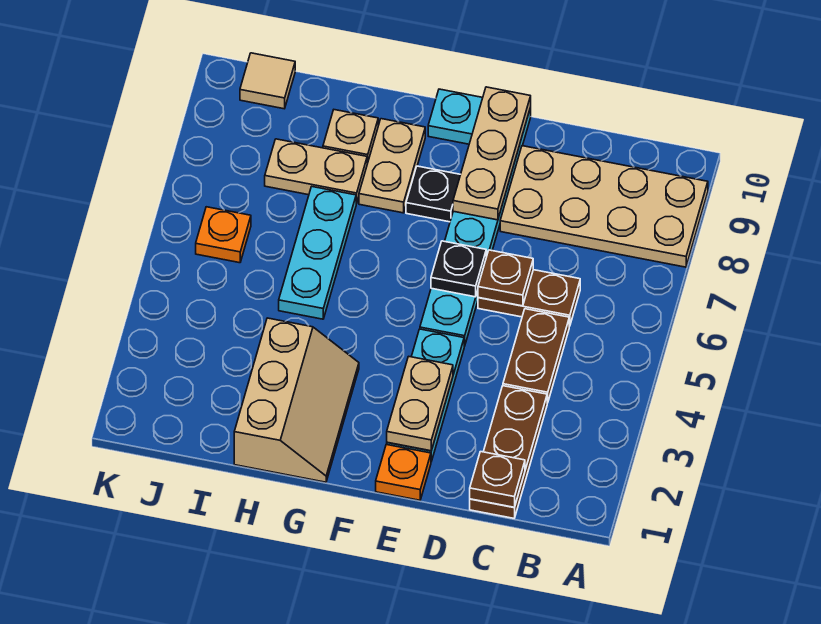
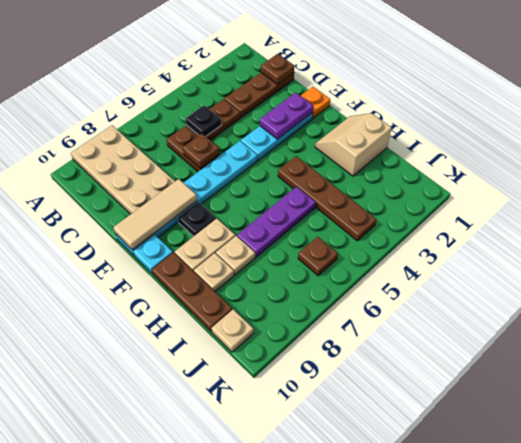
tan plate E2:E3 level 2 -> purple plate E2:E3 level 2
black plate E6 level 2 -> black plate C5 level 2
tan plate E8:E10 level 2 -> tan tile E8:E10 level 2
tan slope G1:H3 level 1 top H -> tan slope G1:H2 level 1 top H
none -> brown plate G4:J4 level 1
none -> brown plate G10:I10 level 1
cyan plate H5:H7 level 1 -> purple plate H5:H7 level 1
tan plate H8:I8 level 1 -> tan plate H8 level 1
orange plate J6 level 1 -> brown plate J6 level 1
tan tile J10 level 1 -> tan plate J10 level 1

